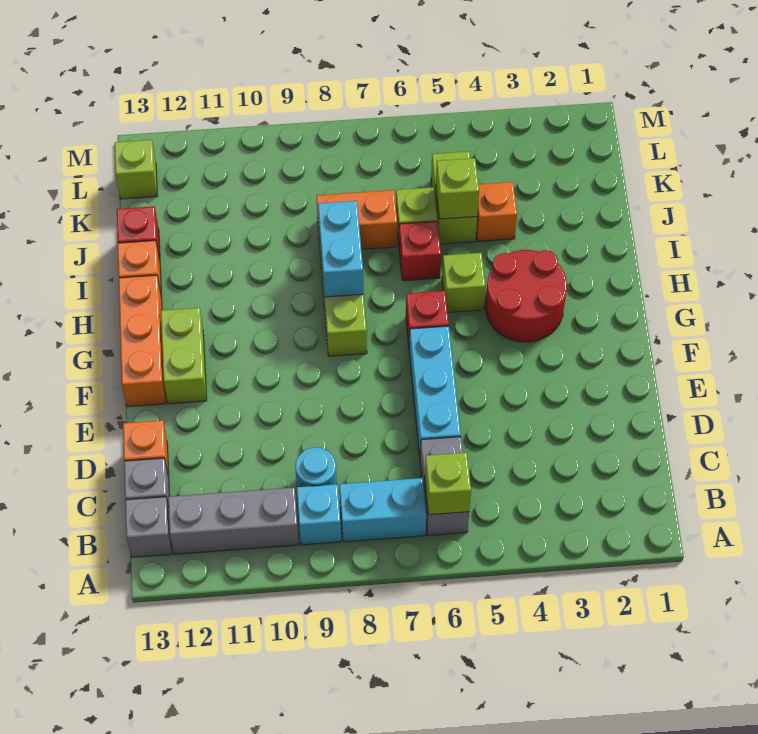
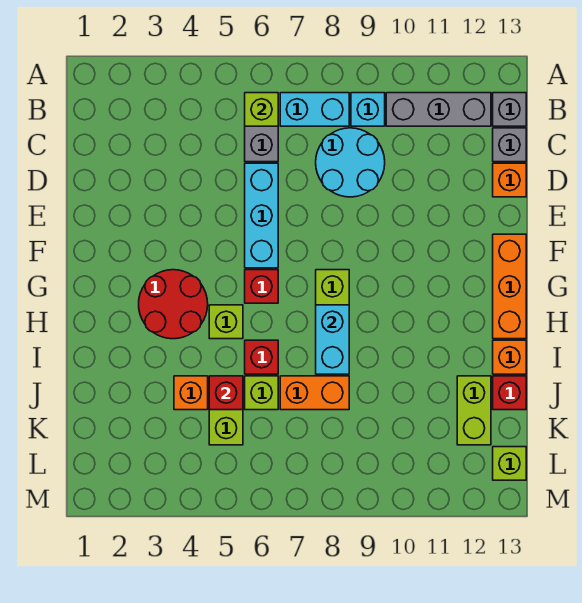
cyan round brick C9 level 1 -> cyan round brick C8:D9 level 1
lime brick F12:G12 level 1 -> lime brick J12:K12 level 1
lime brick J5 level 2 -> red brick J5 level 2

